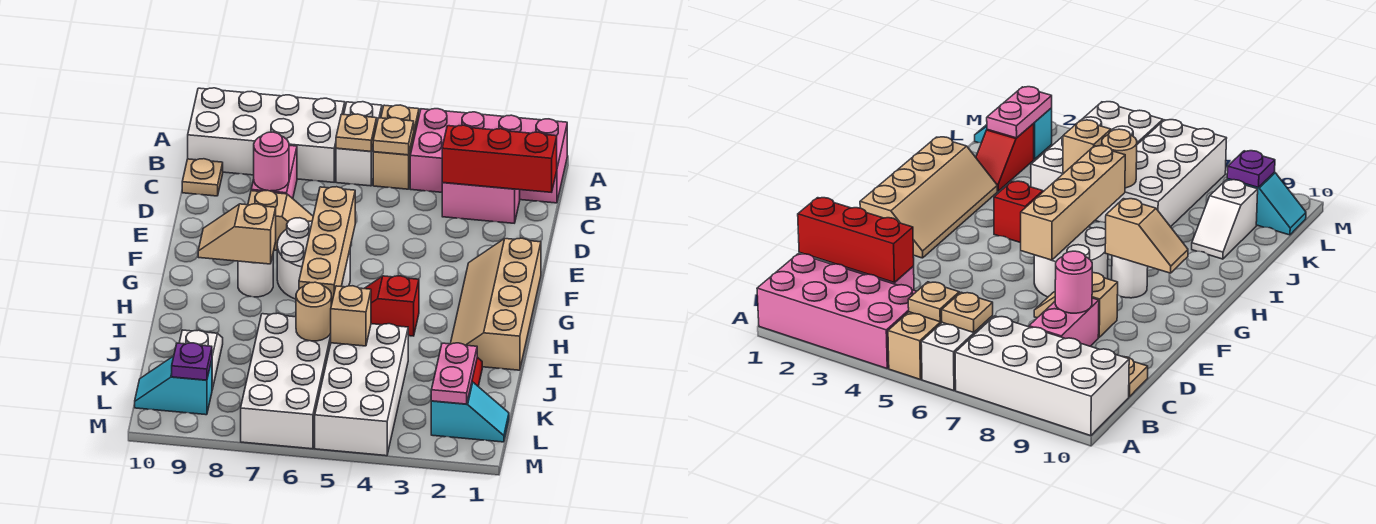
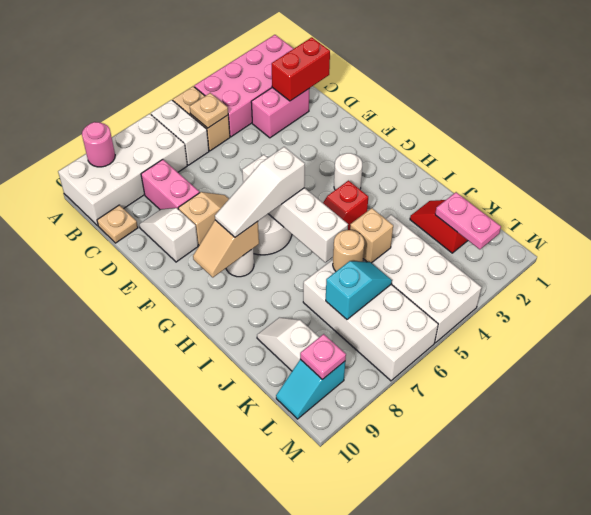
tan plate B6 level 2 -> none
red brick C1:C3 level 2 -> red brick C1:C2 level 2
pink round brick D8 level 2 -> pink round brick A9 level 2
none -> white slope D9:E9 level 1 top E
tan slope F1:I2 level 1 top 1 -> none
tan brick F6:I6 level 2 -> white brick F6:I6 level 2
none -> white round brick G3 level 1
none -> white slope G6:G8 level 3 top 6
cyan slope L1:L2 level 1 top 2 -> cyan slope K6:K7 level 2 top 7
purple plate L9 level 2 -> pink plate L9 level 2

